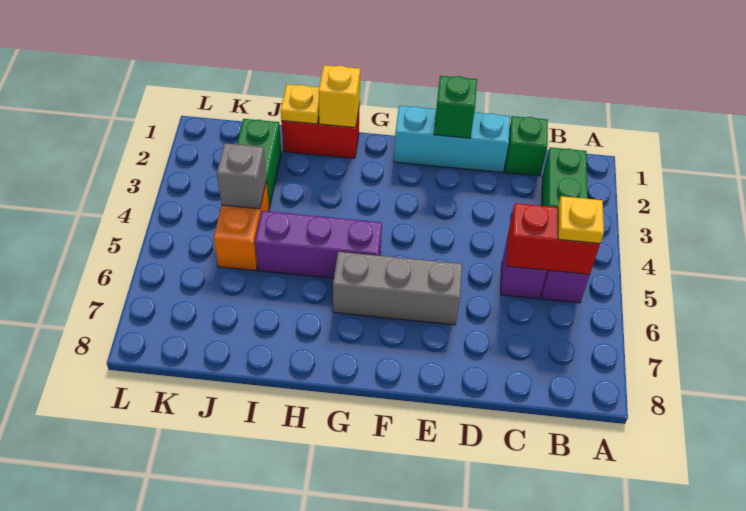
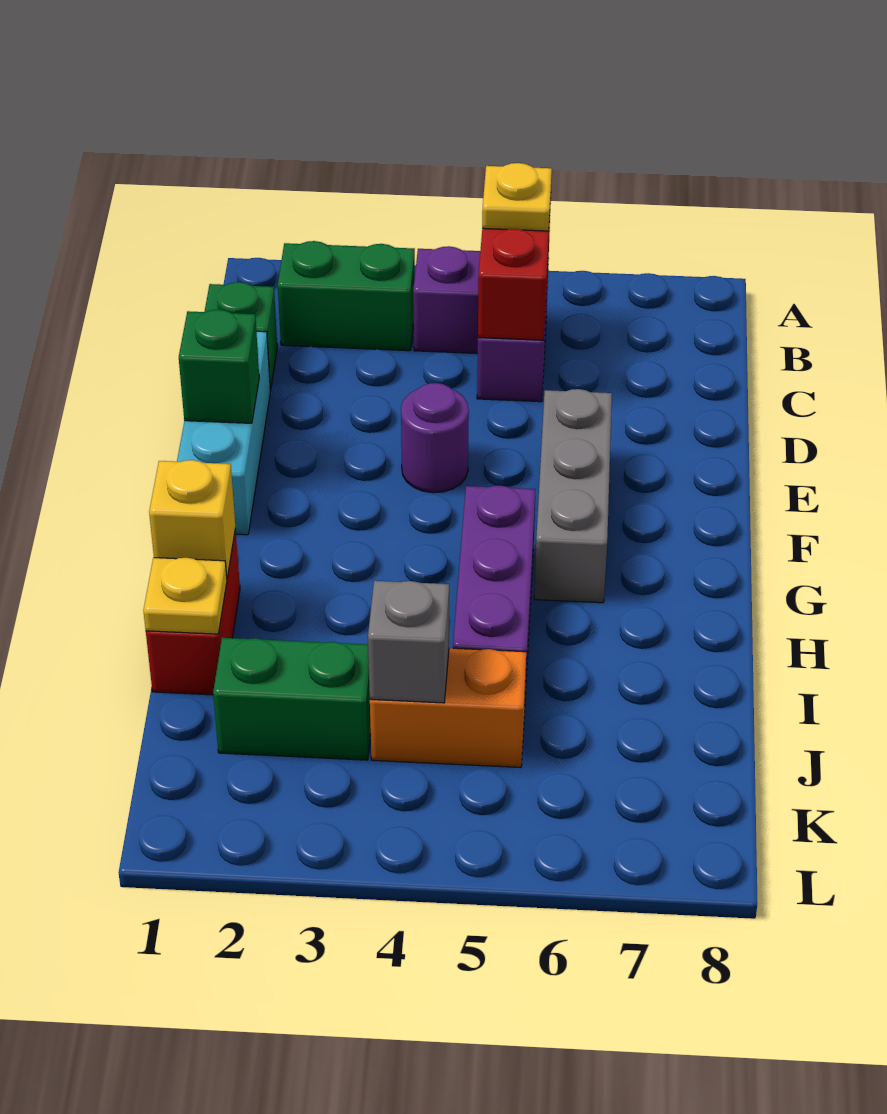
none -> purple round brick E4 level 1

